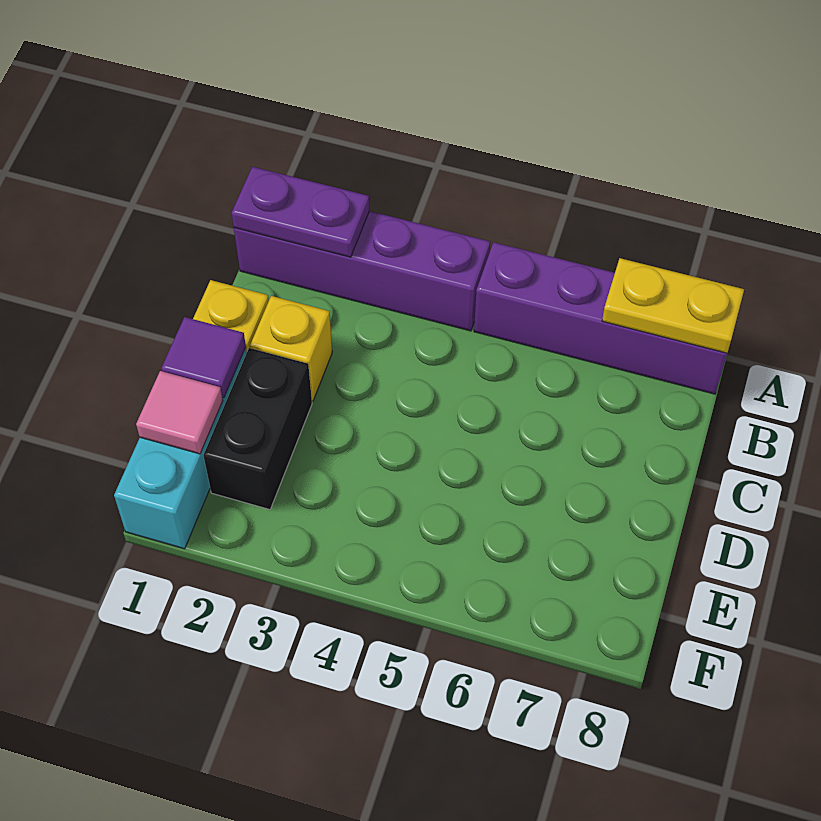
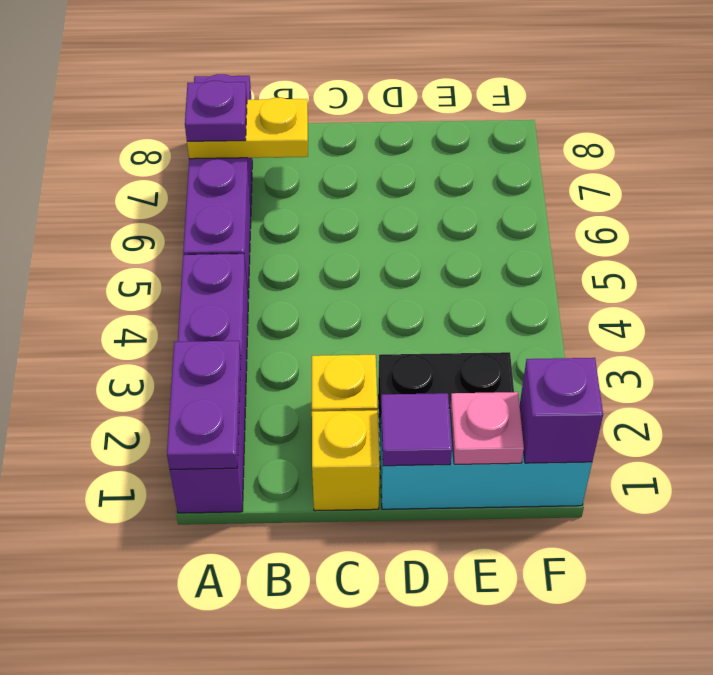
yellow plate A7:A8 level 2 -> yellow plate A7:B7 level 2
none -> purple plate A7 level 3
pink tile E1 level 2 -> pink plate E1 level 2
none -> purple brick F1 level 2

